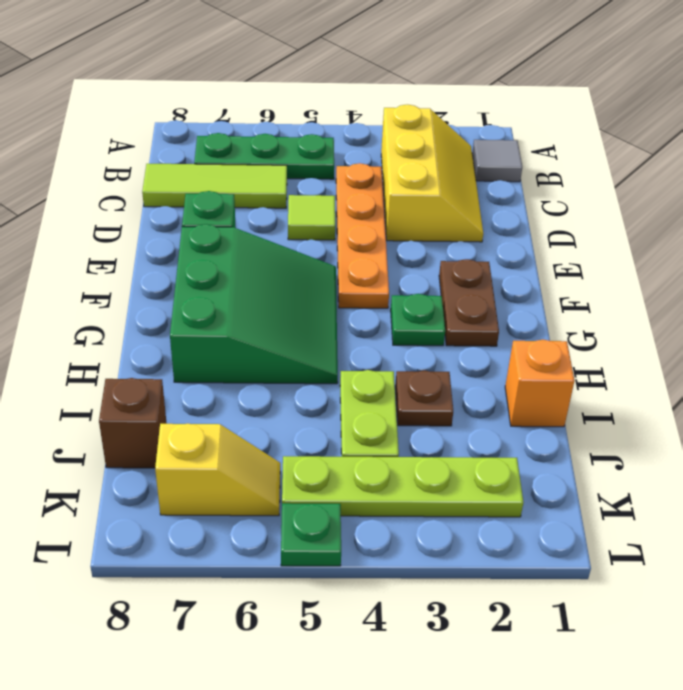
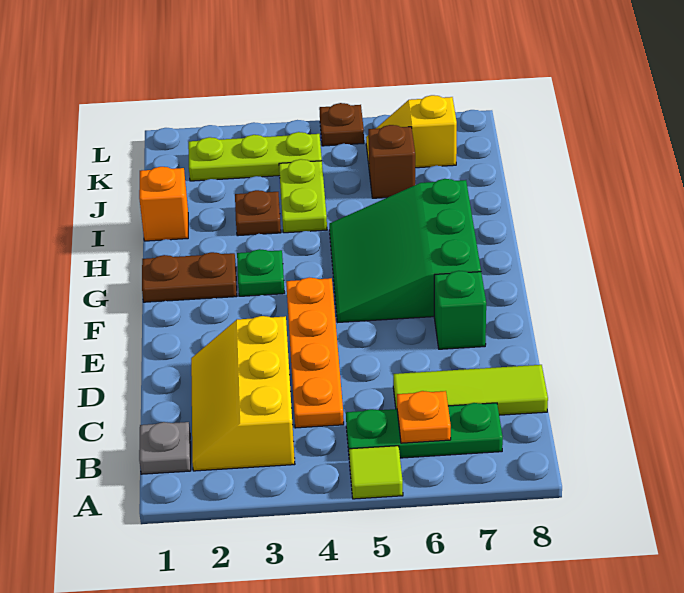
grey tile B1 level 1 -> grey plate B1 level 1
none -> orange plate B6 level 2
lime tile D5 level 1 -> lime tile A5 level 1
brown plate F2:G2 level 1 -> brown plate G1:G2 level 1
brown brick J8 level 1 -> brown brick J6 level 1
lime plate K2:K5 level 1 -> lime plate K2:K4 level 1
green plate L5 level 1 -> brown plate L5 level 1

